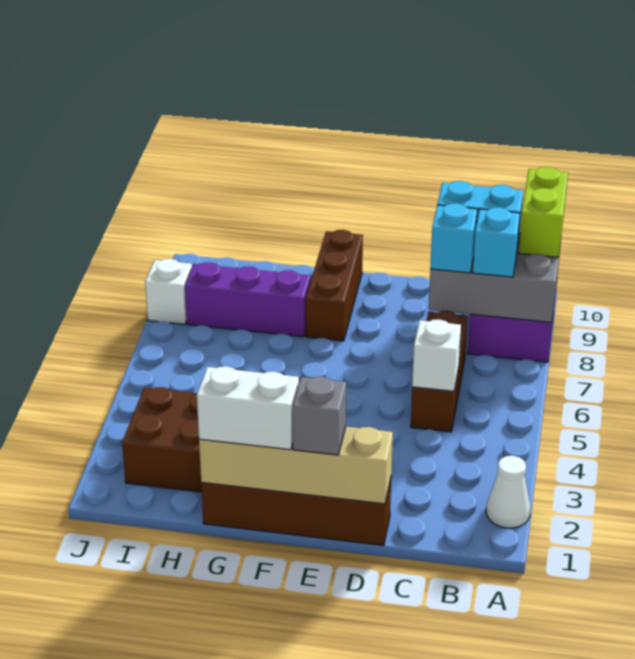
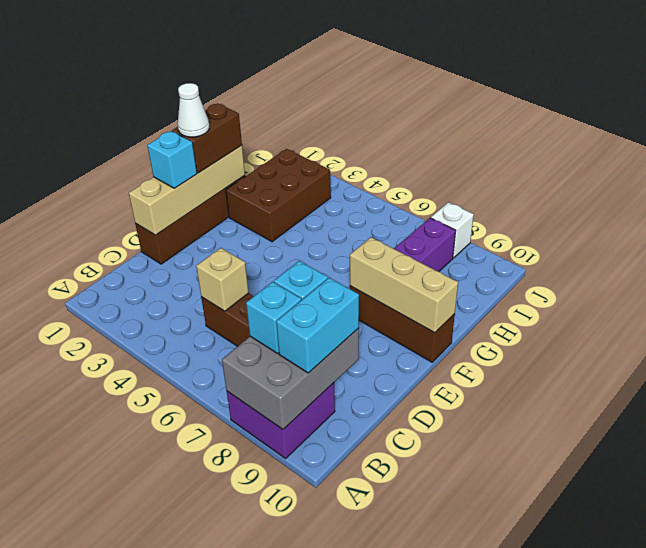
white cone A2 level 1 -> white cone F1 level 4
lime brick A9:A10 level 3 -> none
white brick C5 level 2 -> tan brick C5 level 2
grey brick E1 level 3 -> cyan brick E1 level 3
white brick F1:G1 level 3 -> brown brick F1:G1 level 3
none -> tan brick F8:F10 level 2

